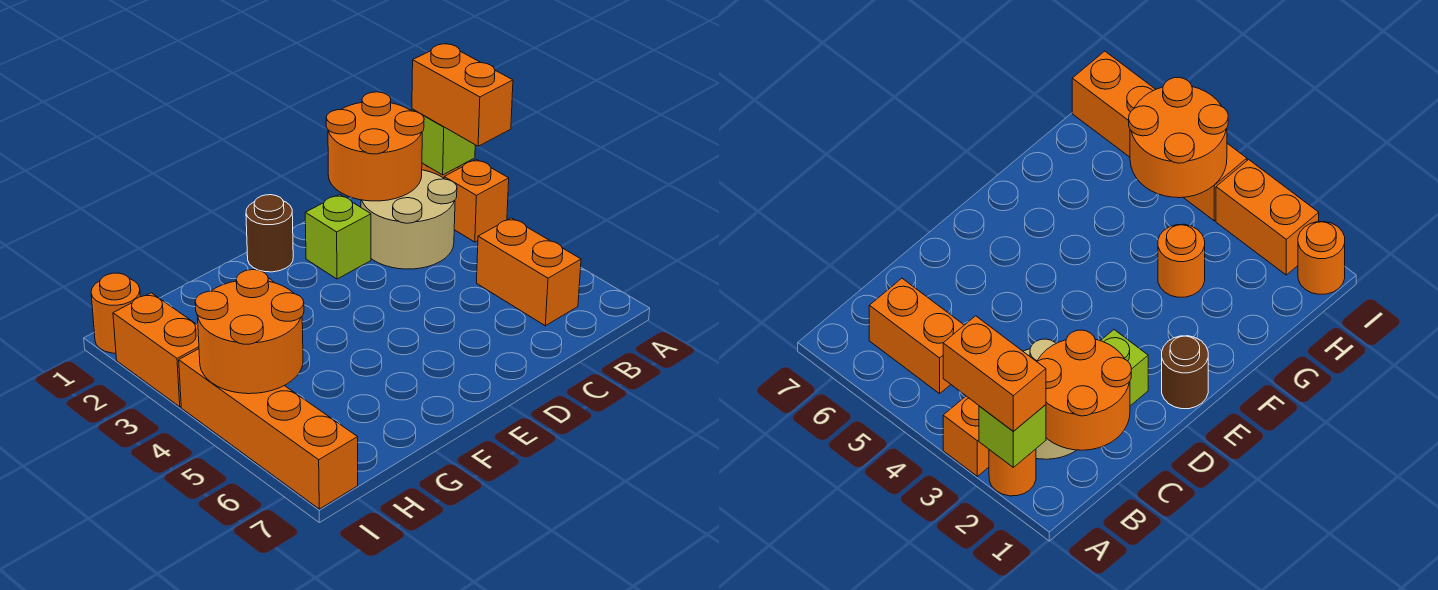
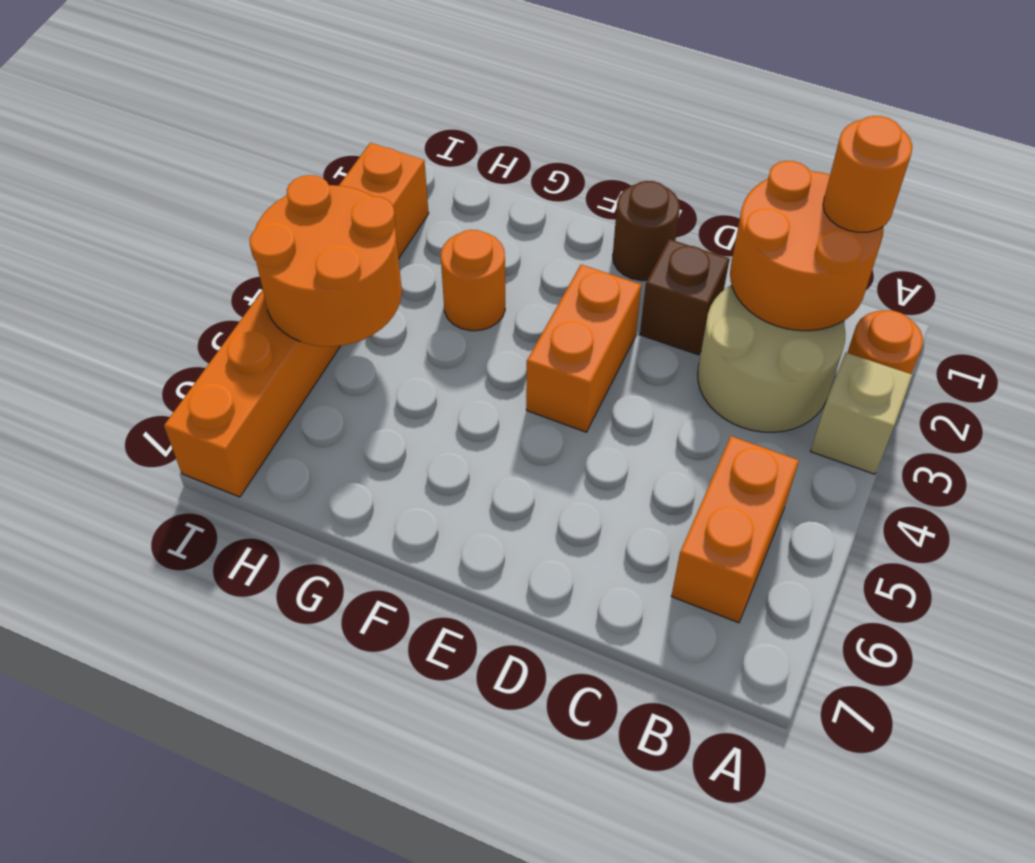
lime brick A2 level 2 -> none
orange brick A2:A3 level 3 -> orange brick E3:E4 level 1
orange brick A3 level 1 -> tan brick A3 level 1
lime brick D2 level 1 -> brown brick D2 level 1
orange round brick I1 level 1 -> orange round brick B1 level 3

